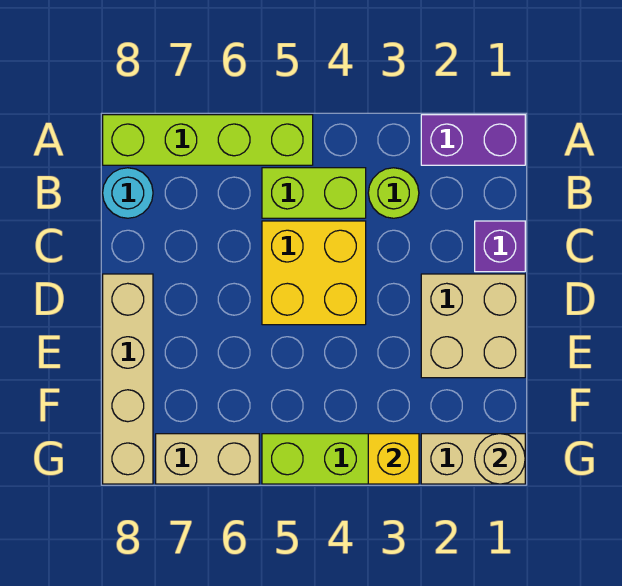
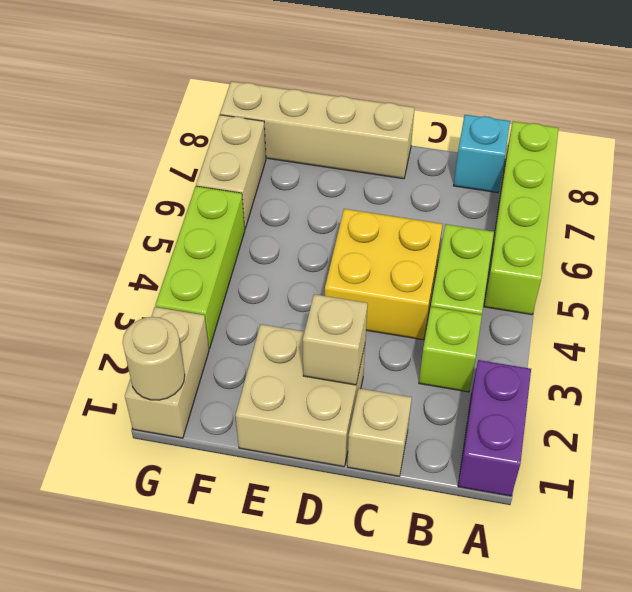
lime round brick B3 level 1 -> lime brick B3 level 1
cyan round brick B8 level 1 -> cyan brick B8 level 1
purple brick C1 level 1 -> tan brick C1 level 1
none -> tan brick D2 level 2
yellow brick G3 level 2 -> none

